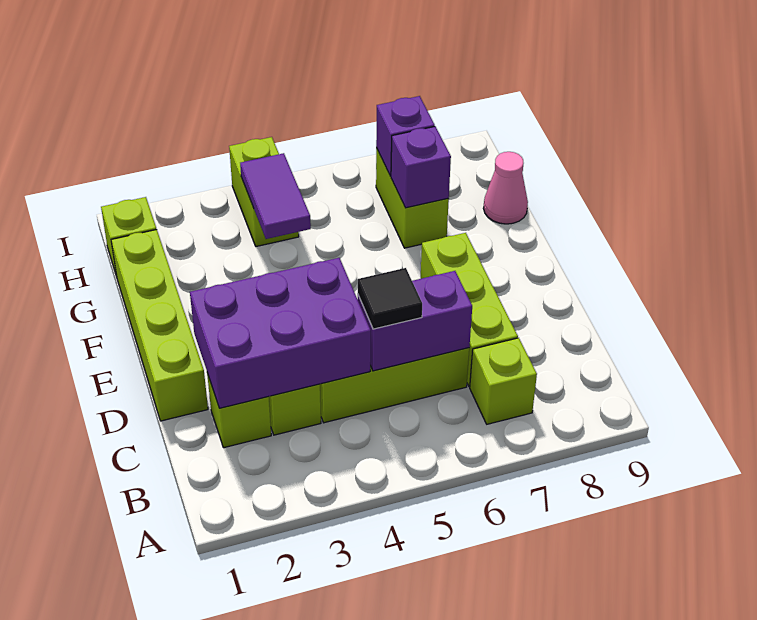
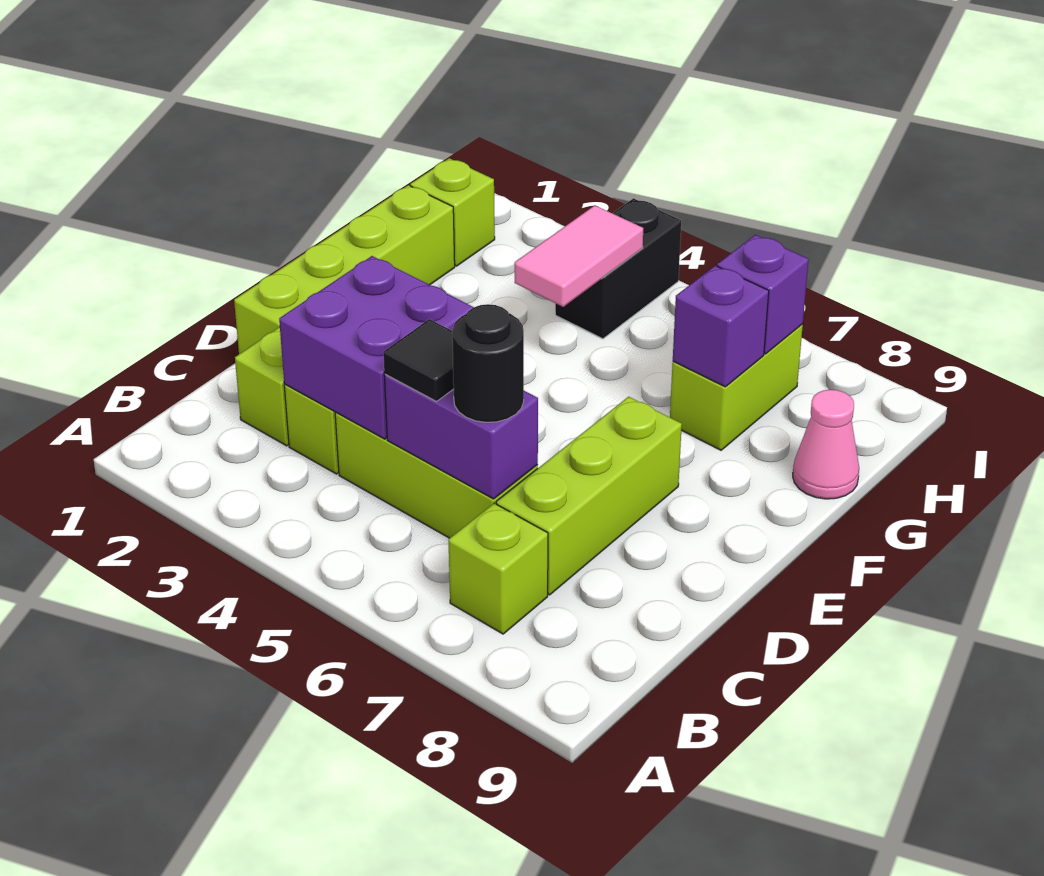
purple brick C2:D4 level 2 -> purple brick C3:D4 level 2
none -> black round brick C6 level 3
purple tile G4:H4 level 2 -> pink tile G4:H4 level 2
lime brick H4:I4 level 1 -> black brick H4:I4 level 1

